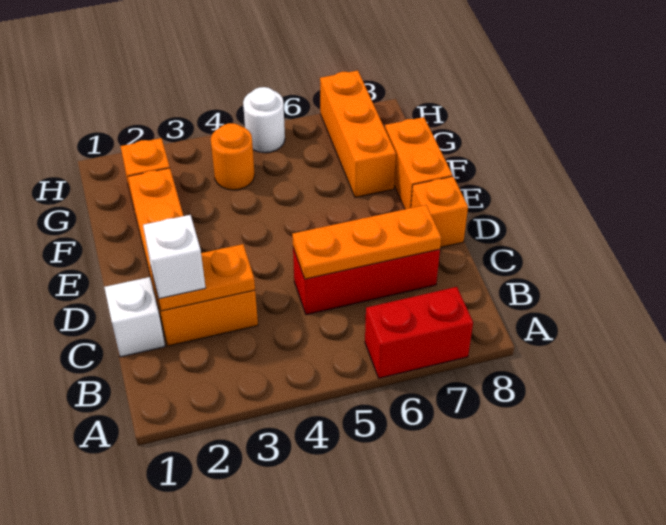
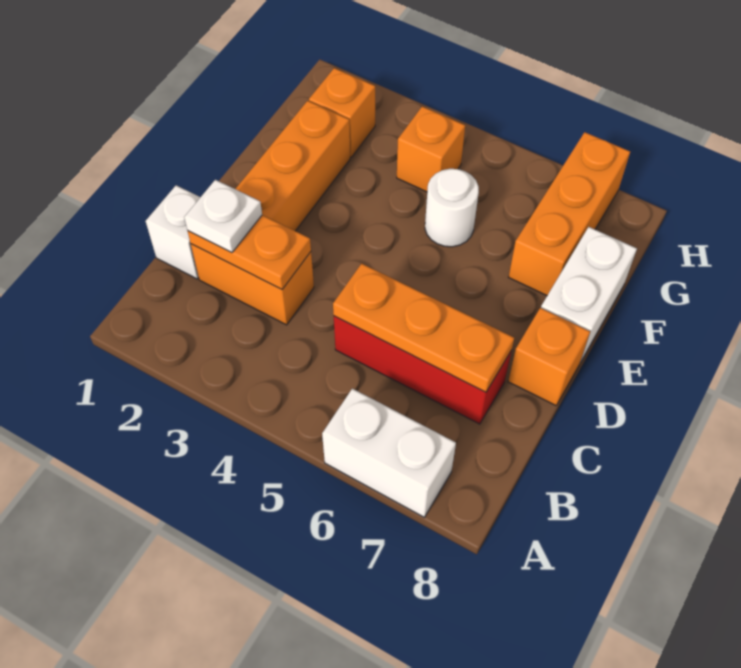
red brick A6:A7 level 1 -> white brick A6:A7 level 1
white brick C2 level 3 -> white plate C2 level 3
orange brick E8:F8 level 1 -> white brick E8:F8 level 1
orange round brick G4 level 1 -> orange brick G4 level 1
white round brick H5 level 1 -> white round brick F5 level 1

